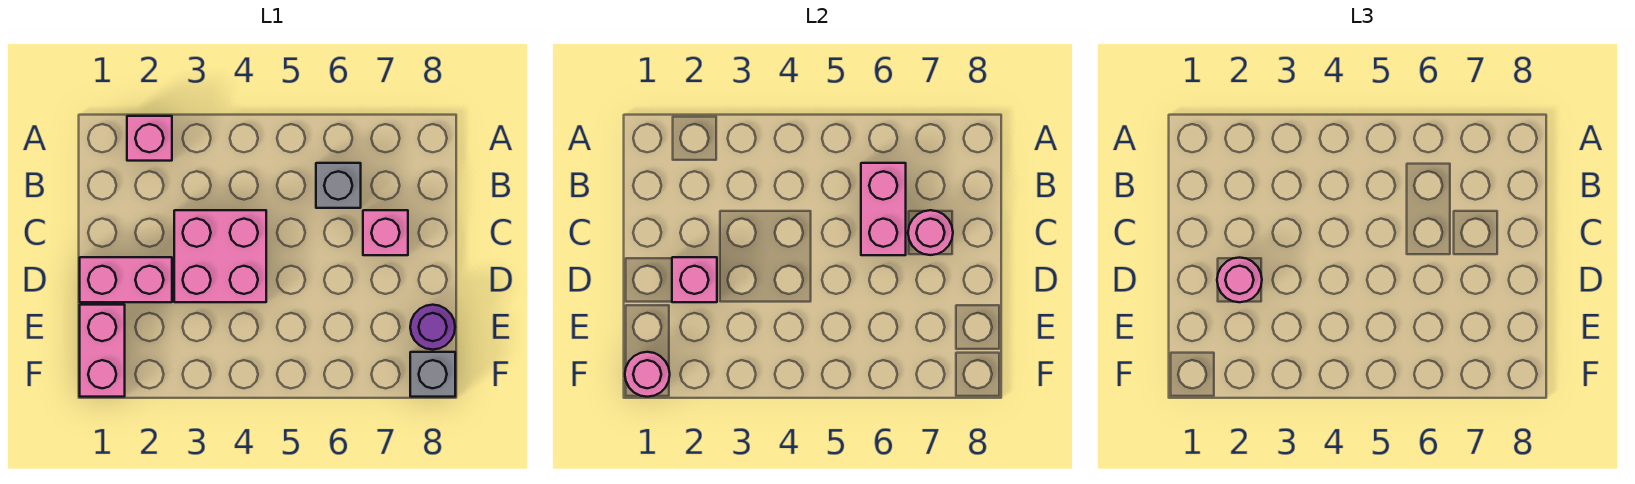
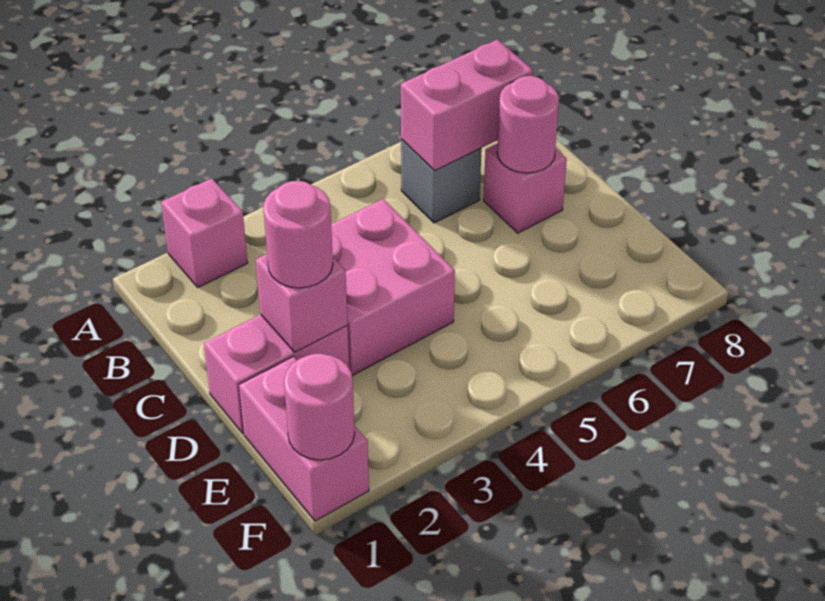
pink brick B6:C6 level 2 -> pink brick B6:B7 level 2
purple round brick E8 level 1 -> none
grey brick F8 level 1 -> none

